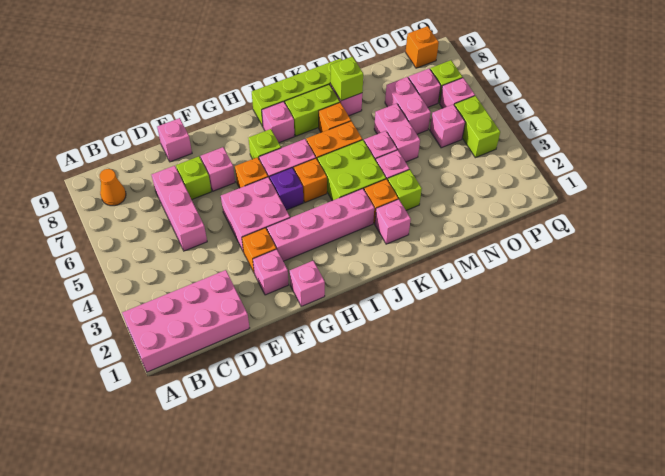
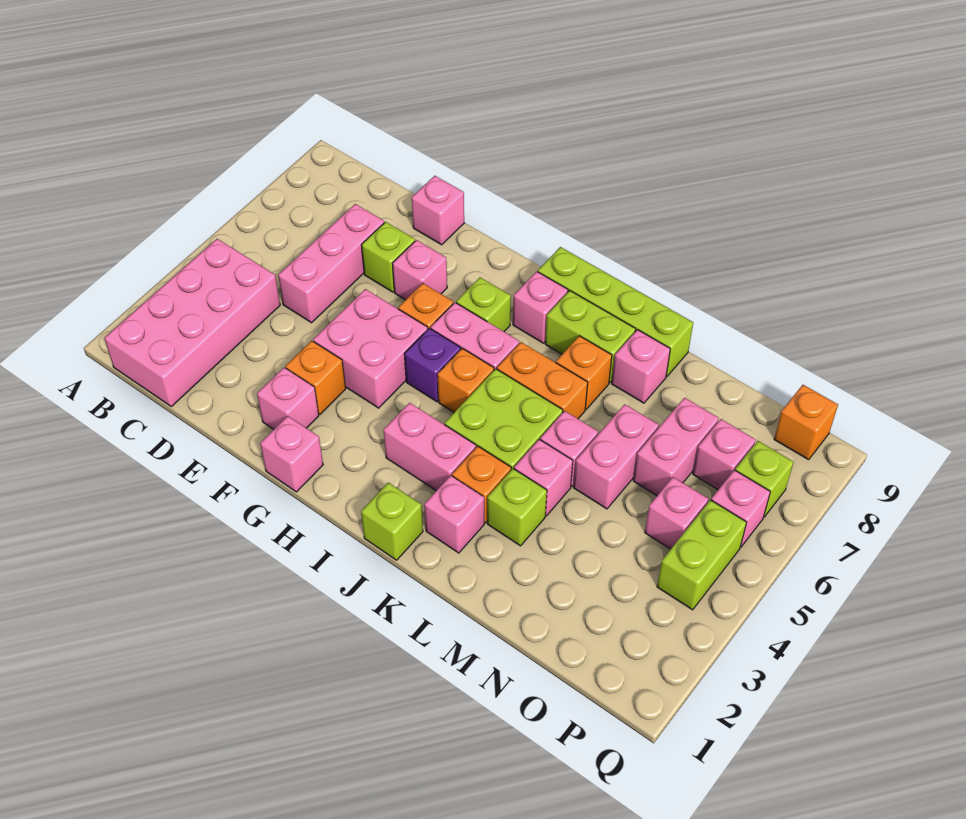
pink brick A1:D2 level 1 -> pink brick B1:C4 level 1
orange cone B8 level 1 -> none
pink brick G3:J3 level 1 -> pink brick I3:J3 level 1
lime brick L8 level 2 -> lime brick J1 level 1

